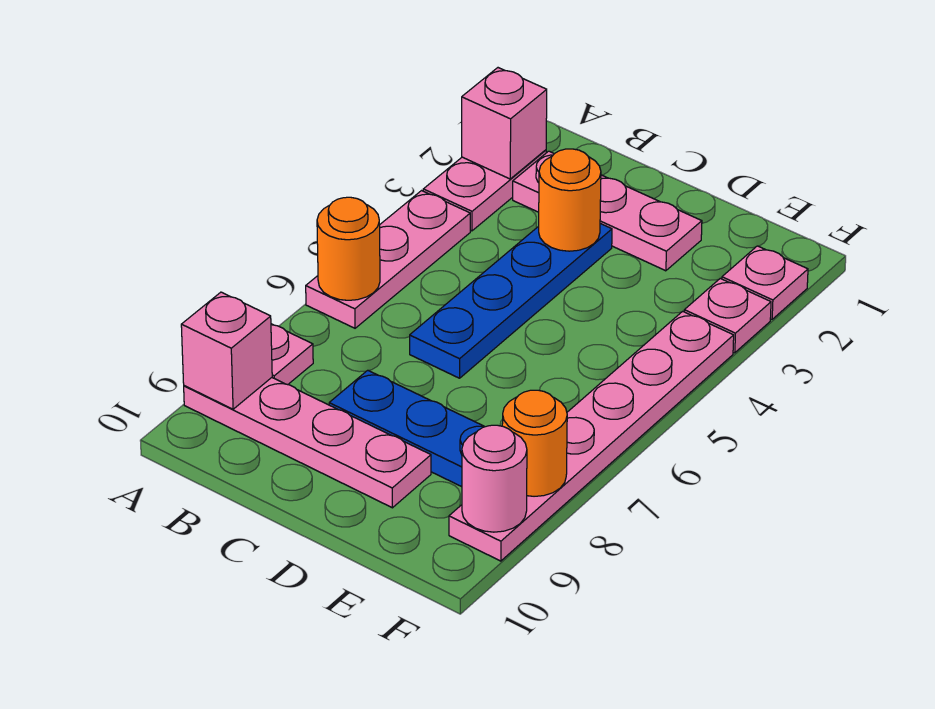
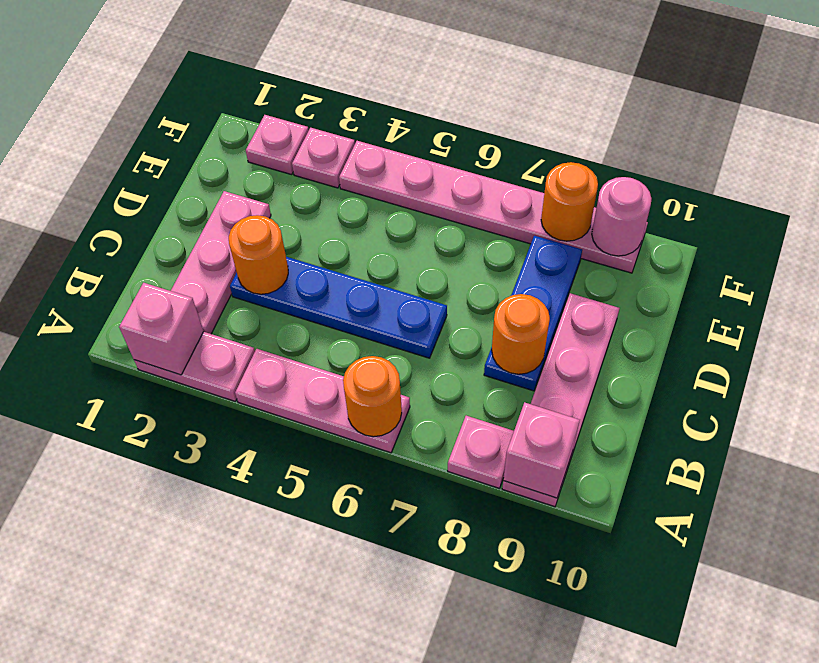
none -> orange round brick C8 level 2

